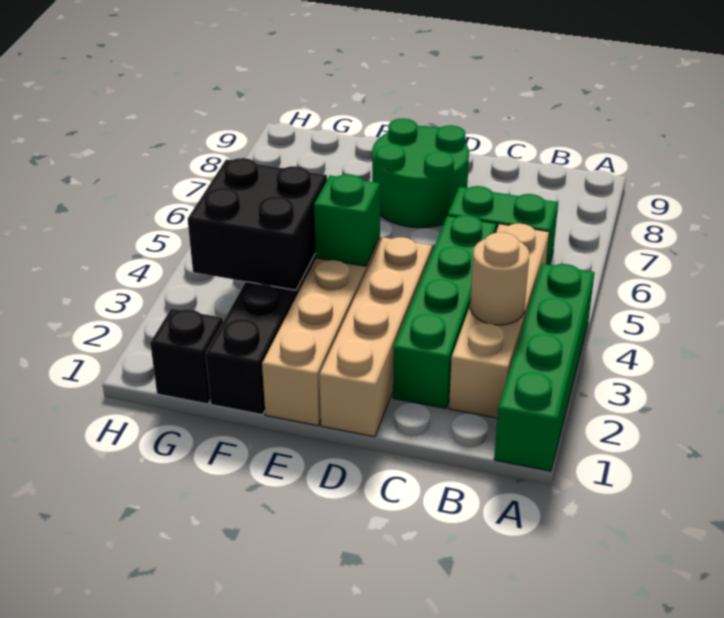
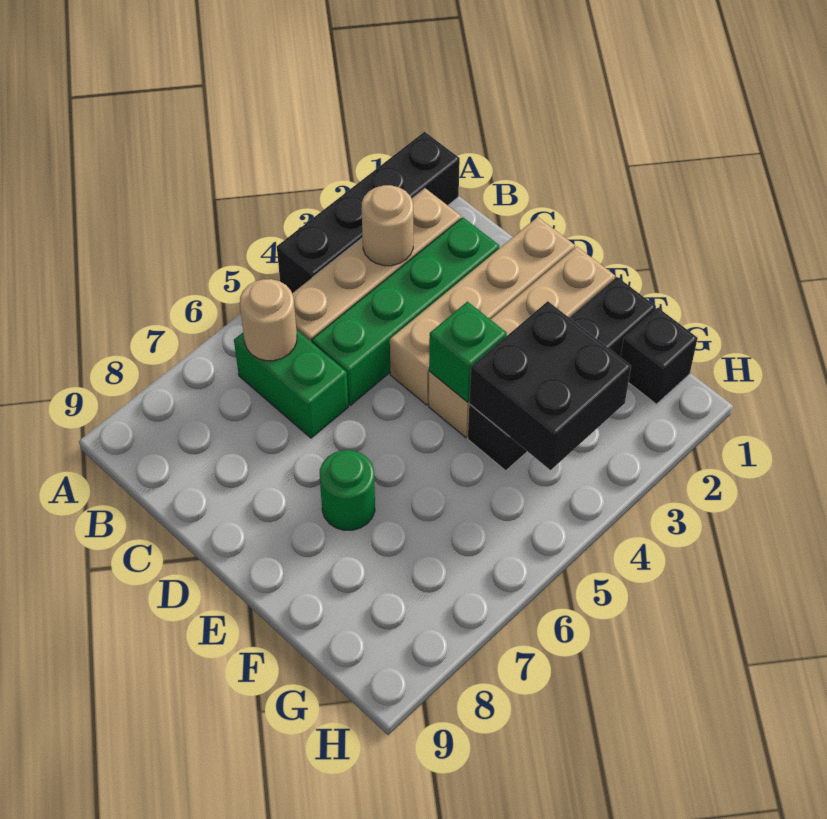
green brick A1:A4 level 1 -> black brick A1:A4 level 1
none -> tan round brick B6 level 2
green round brick D7:E8 level 1 -> green round brick E7 level 1

